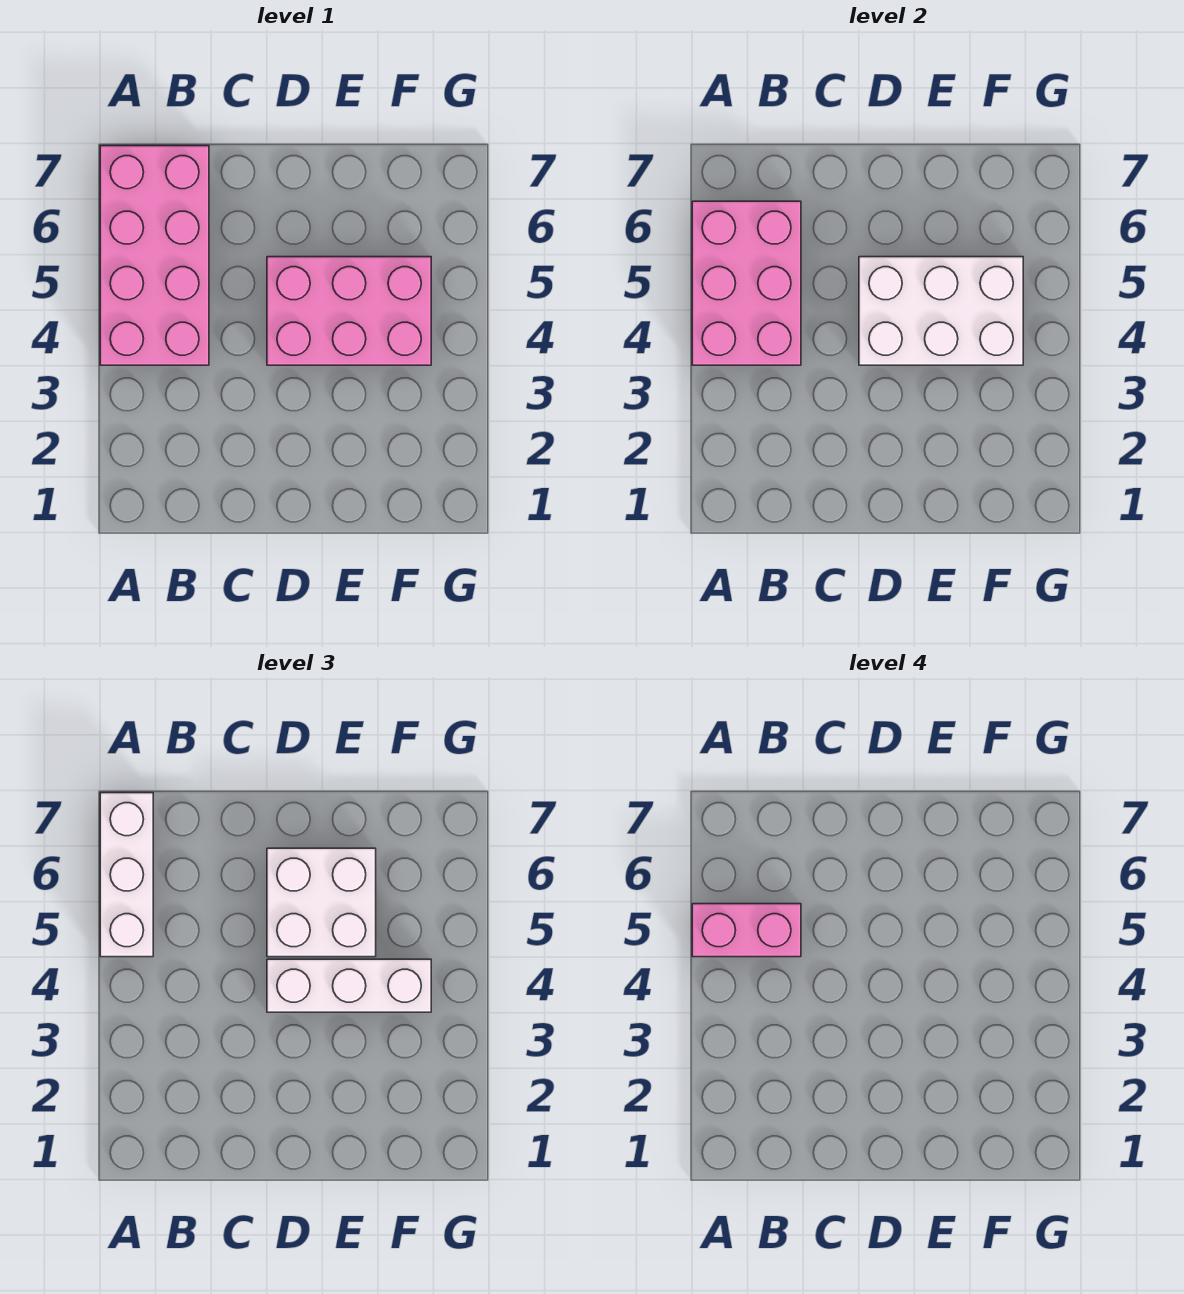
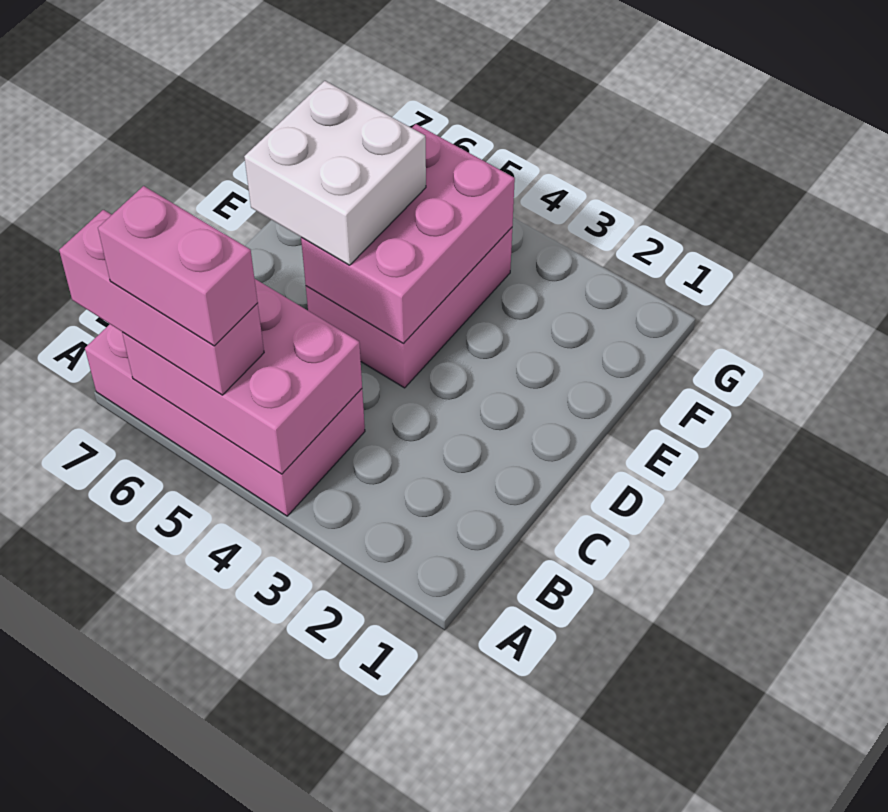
white brick A5:A7 level 3 -> pink brick A5:A7 level 3
pink brick A5:B5 level 4 -> pink brick A5:A6 level 4
white brick D4:F5 level 2 -> pink brick D4:F5 level 2
white brick D4:F4 level 3 -> none

